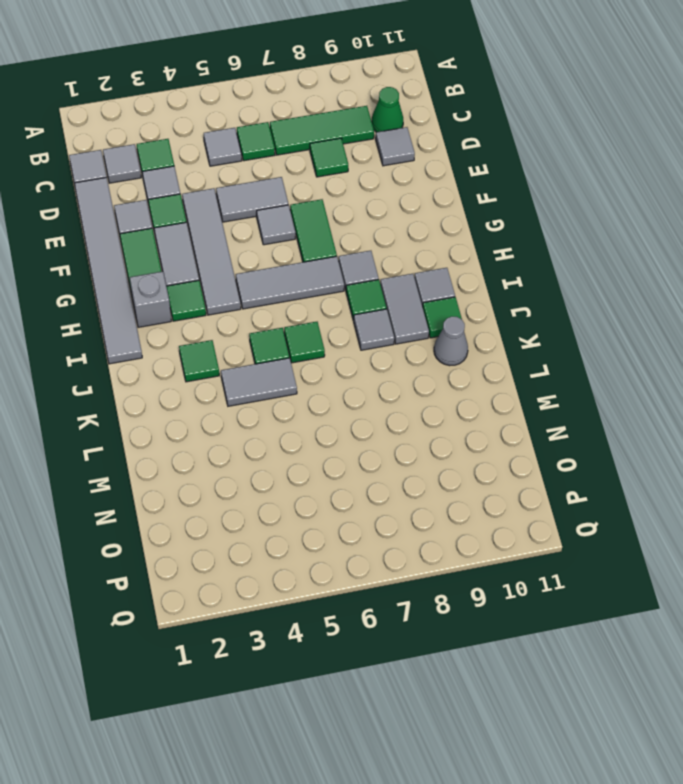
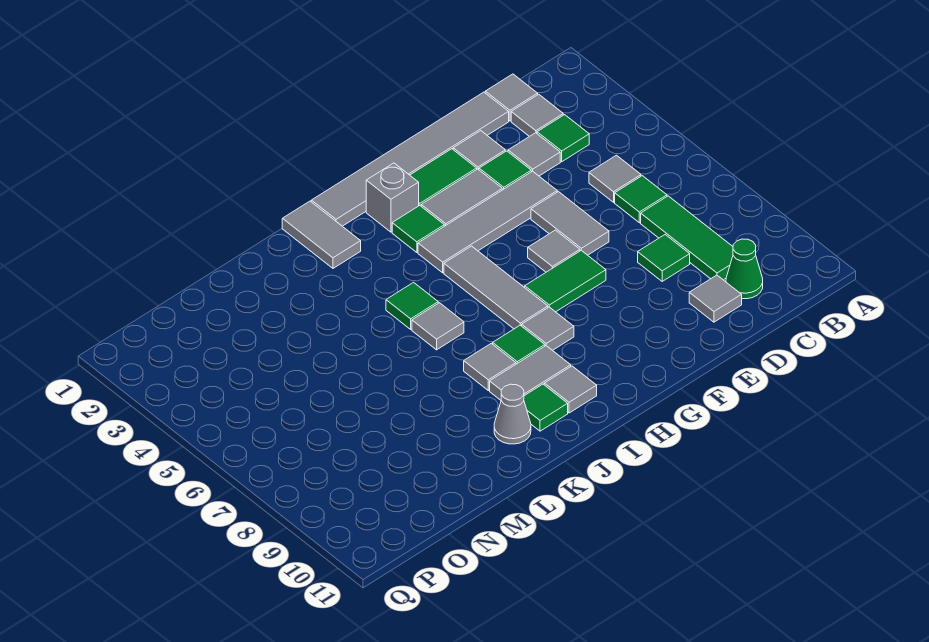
green tile J3 level 1 -> none
green tile J6 level 1 -> grey tile J6 level 1
grey tile K4:K5 level 1 -> grey tile J1:J2 level 1

